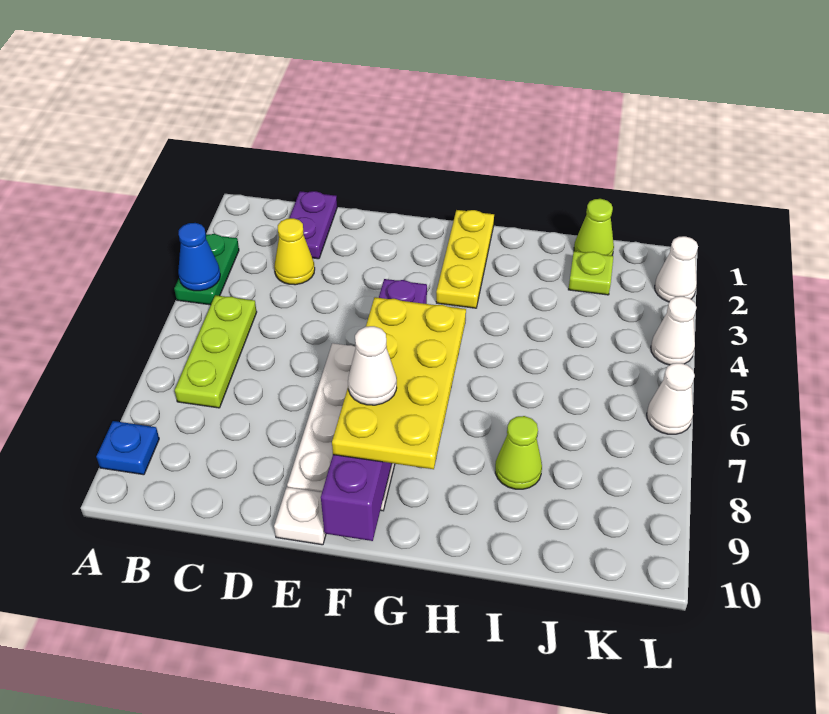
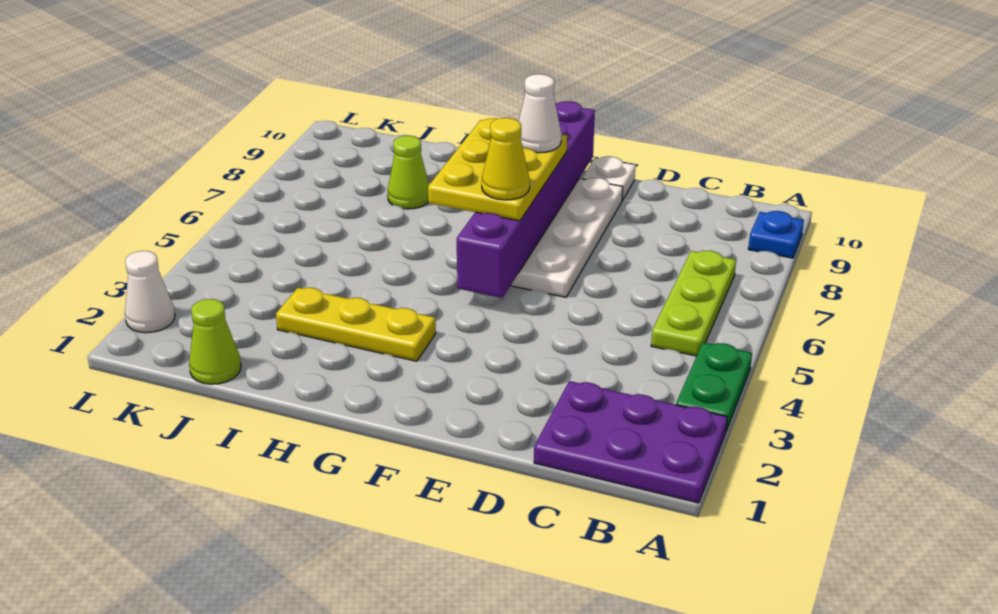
blue cone A4 level 2 -> none
purple plate C1:C2 level 1 -> purple plate A1:C2 level 1
yellow cone C3 level 1 -> yellow cone F6 level 4
yellow plate F6:G9 level 3 -> yellow plate F6:G8 level 3
yellow plate G1:G3 level 1 -> yellow plate G3:I3 level 1
lime plate J2 level 1 -> none
white cone L4 level 1 -> none
white cone L6 level 1 -> none

